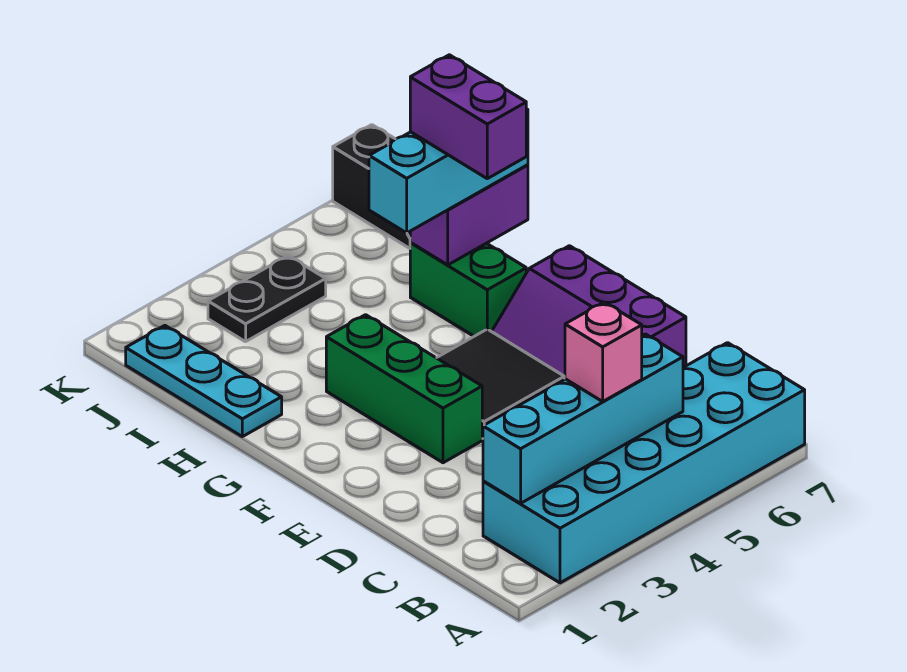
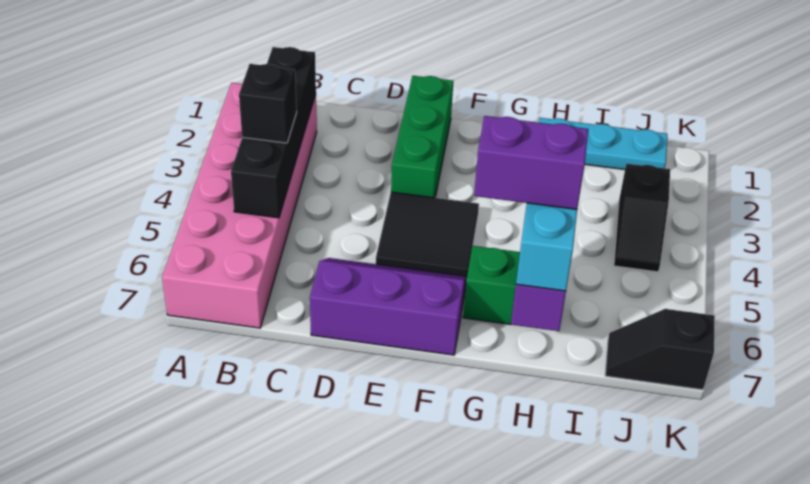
cyan brick A2:B7 level 1 -> pink brick A2:B7 level 1
cyan brick B2:B5 level 2 -> black brick B2:B5 level 2
pink brick B4 level 3 -> black brick B4 level 3
green brick E3:G3 level 1 -> green brick E1:E3 level 1
black plate J3:J4 level 1 -> black slope J3:J4 level 1 top 3

